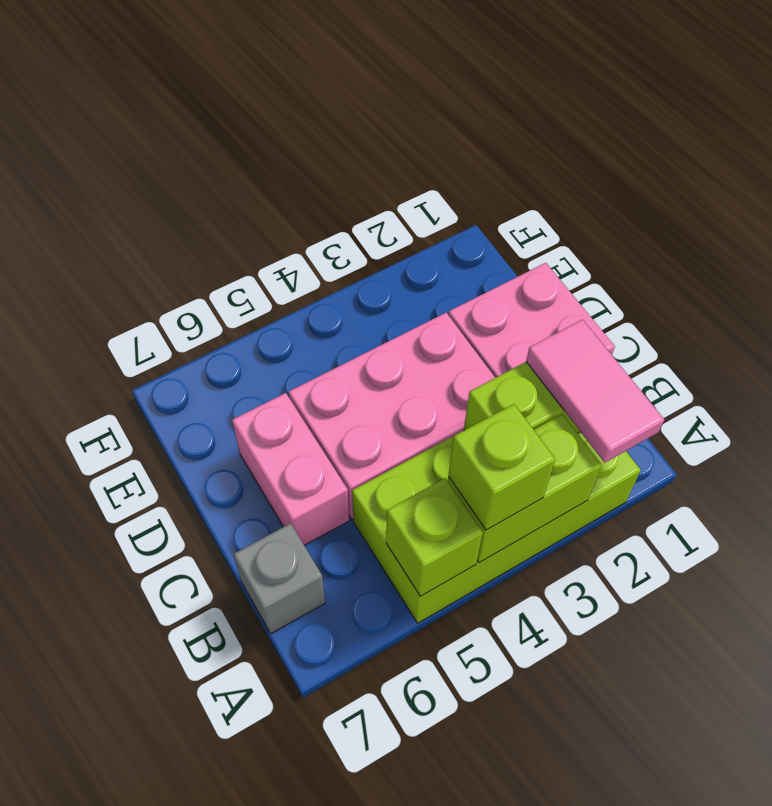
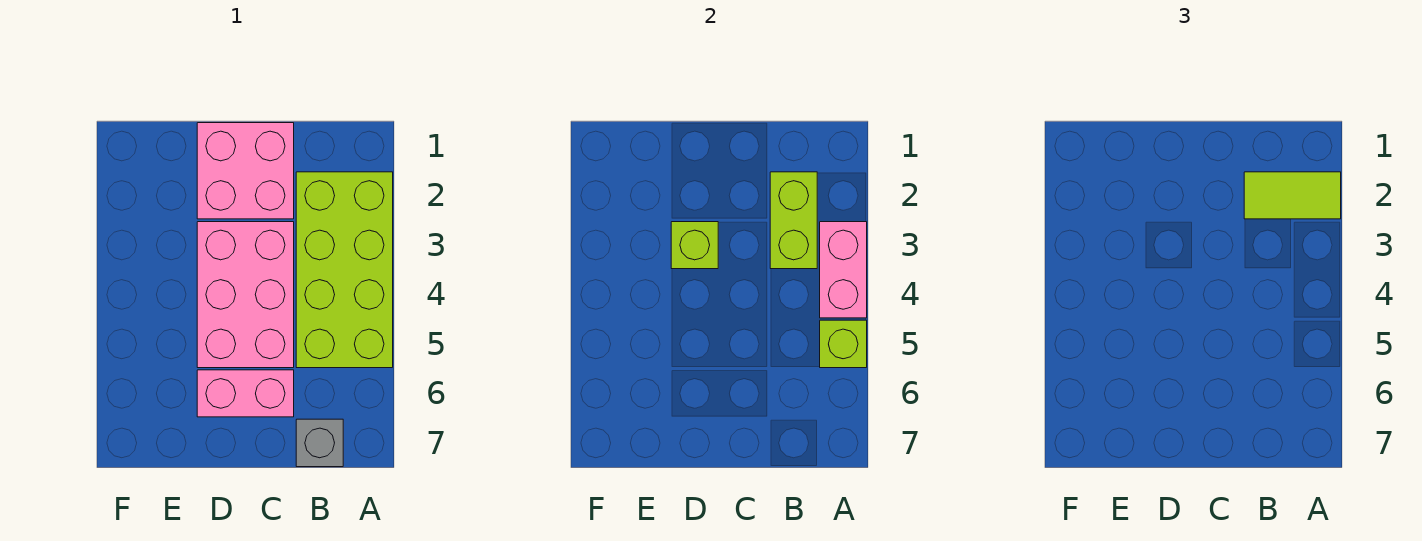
pink tile A2:B2 level 3 -> lime tile A2:B2 level 3
lime brick A3:A4 level 2 -> pink brick A3:A4 level 2
lime brick A4 level 3 -> lime brick D3 level 2

